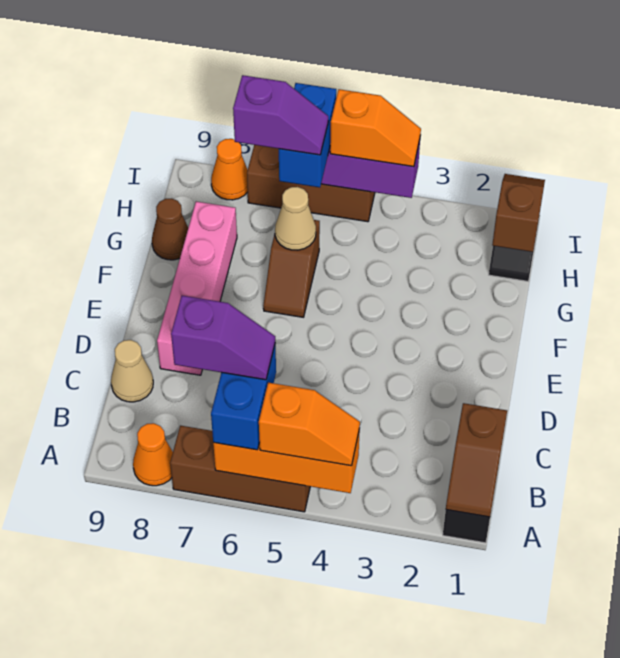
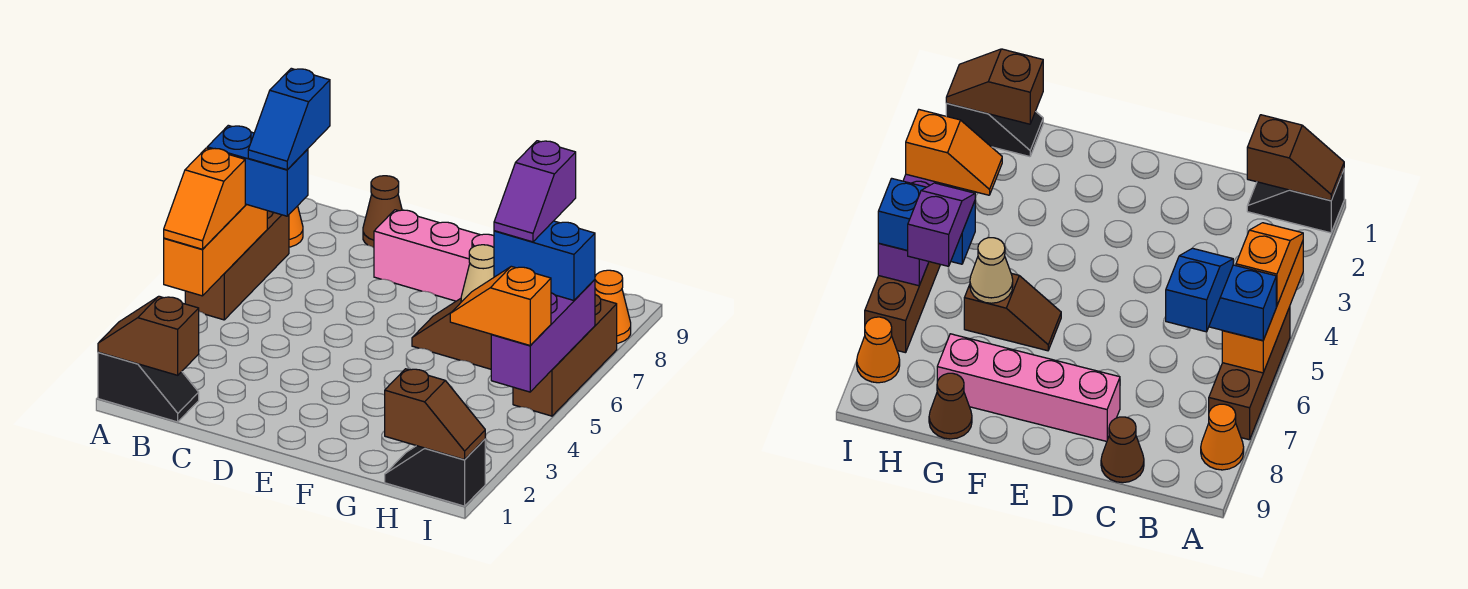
purple slope B6:B7 level 4 top 7 -> blue slope B6:B7 level 4 top 7
tan cone C9 level 1 -> brown cone C9 level 1
orange slope I4:I5 level 3 top 5 -> orange slope H4:I4 level 3 top I

